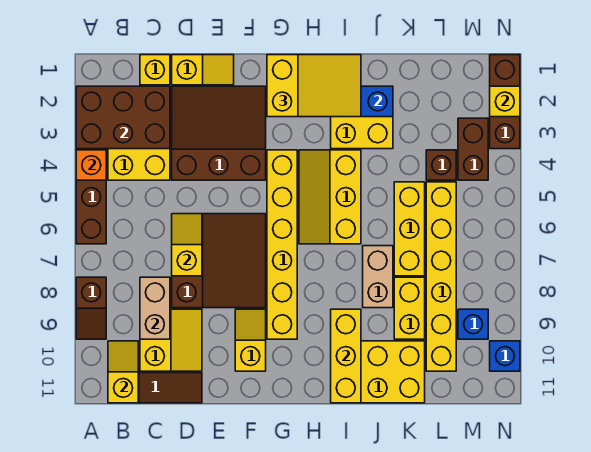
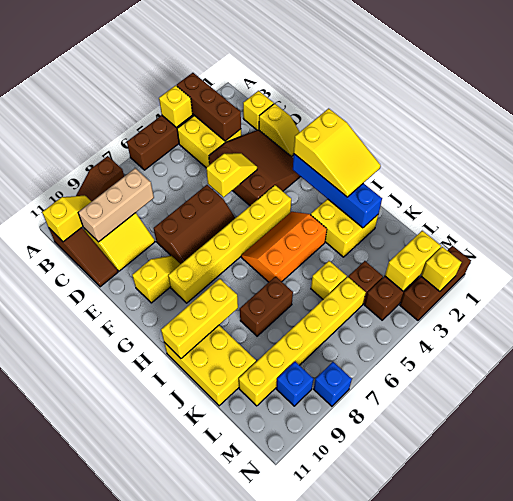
brown brick A2:C3 level 2 -> brown brick A3:C3 level 2
orange brick A4 level 2 -> yellow brick A4 level 2
tan brick C8:C9 level 2 -> tan brick C8:C10 level 2
brown slope D6:F8 level 1 top D -> brown slope E6:F8 level 1 top E
yellow slope D6:D7 level 2 top 7 -> yellow slope E4:E5 level 2 top 5
yellow slope H4:I6 level 1 top I -> orange slope H4:I6 level 1 top I
tan brick J7:J8 level 1 -> brown brick J7:J8 level 1
yellow brick K5:K7 level 1 -> yellow brick K5 level 1
yellow brick K8:K9 level 1 -> yellow brick M2:M3 level 2
blue brick N10 level 1 -> blue brick N8 level 1

